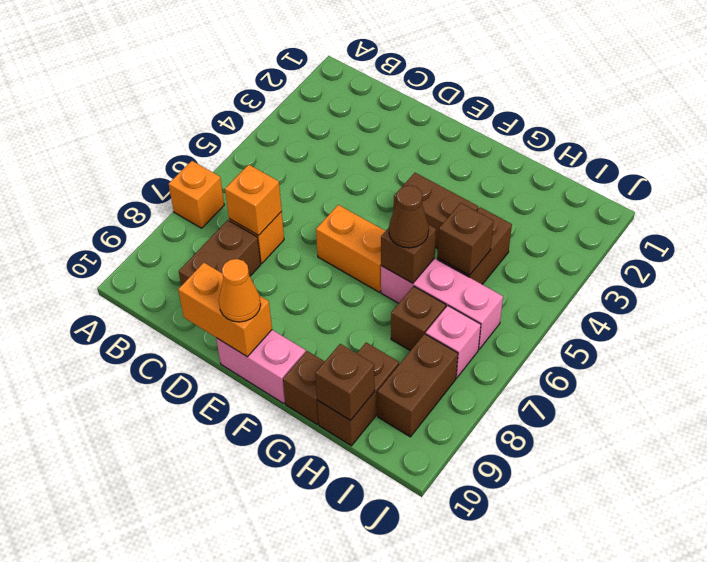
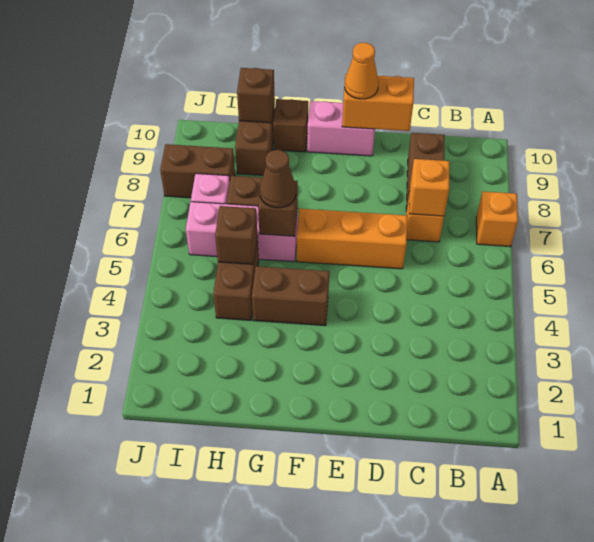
orange brick E6:F6 level 1 -> orange brick D6:F6 level 1
brown brick I8:I9 level 1 -> brown brick I8:J8 level 1

